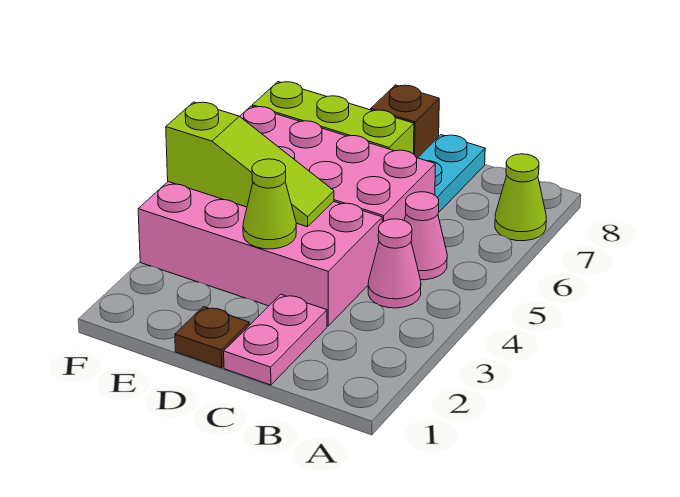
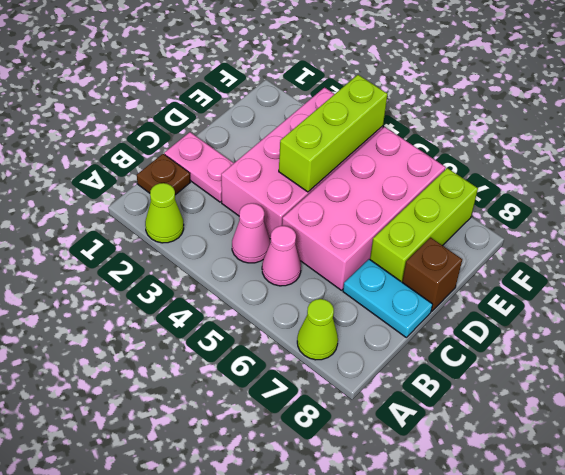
brown plate D1 level 1 -> brown plate B1 level 1
lime cone D3 level 2 -> lime cone A2 level 1
lime slope D4:F4 level 2 top F -> lime brick D4:F4 level 2

